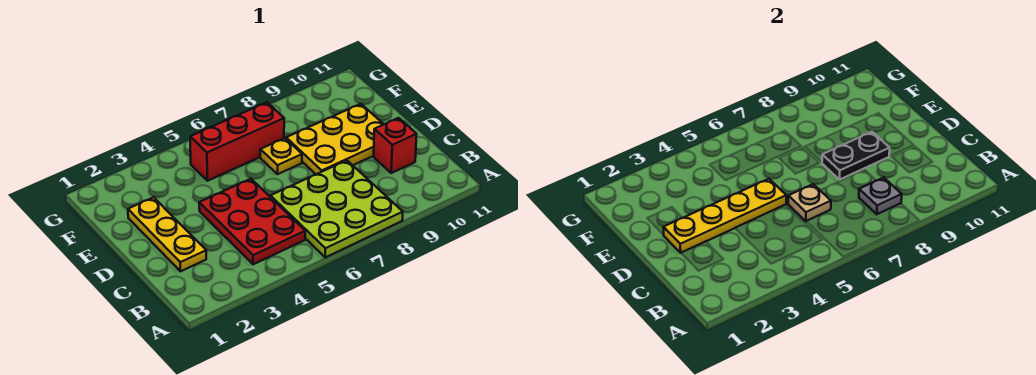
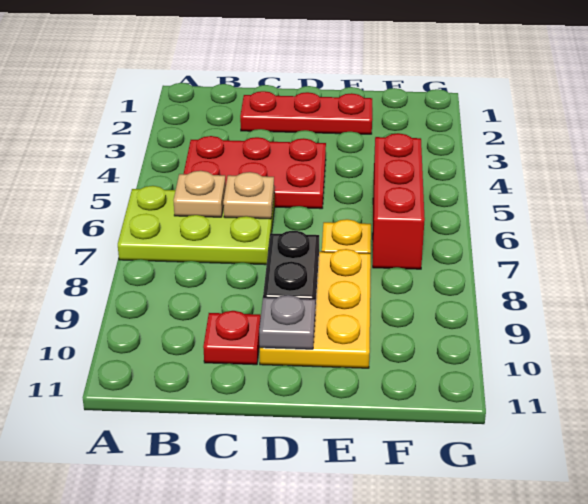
lime plate A6:C8 level 1 -> lime plate A6:C7 level 1
none -> tan plate B6 level 2
grey plate B8 level 2 -> grey plate D10 level 2
yellow plate C2:E2 level 1 -> red plate C2:E2 level 1
red brick C10 level 1 -> red plate C10 level 1
yellow plate D2:D5 level 2 -> none

